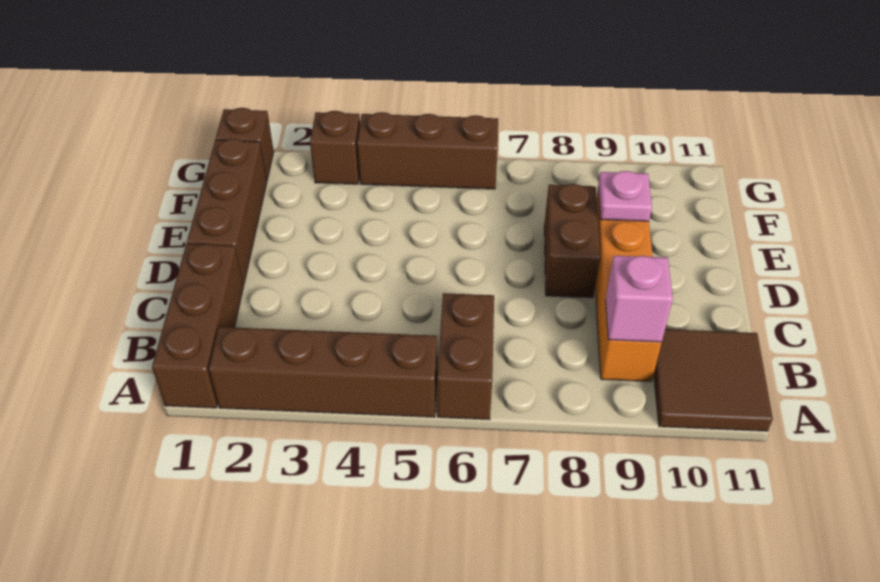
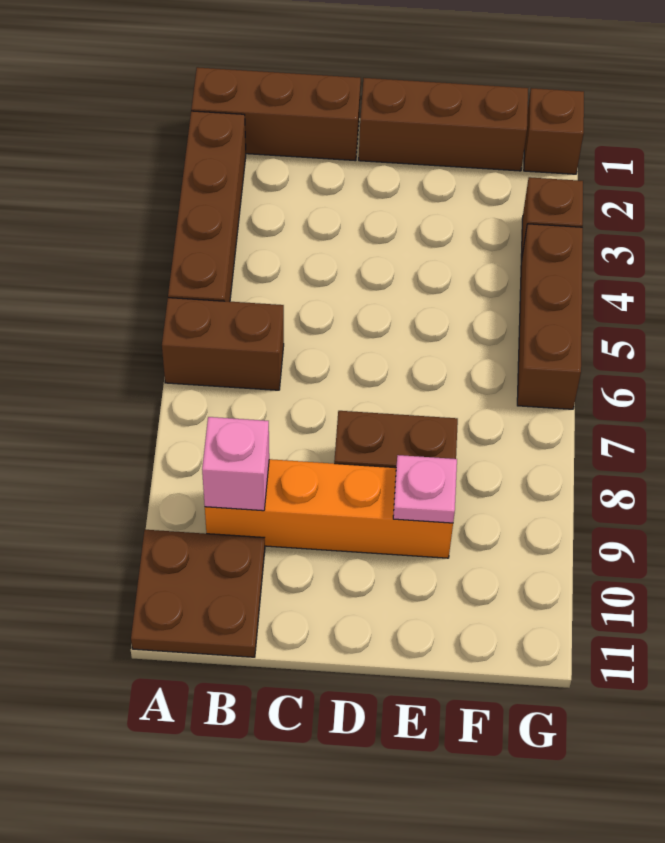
brown tile A10:B11 level 1 -> brown plate A10:B11 level 1

